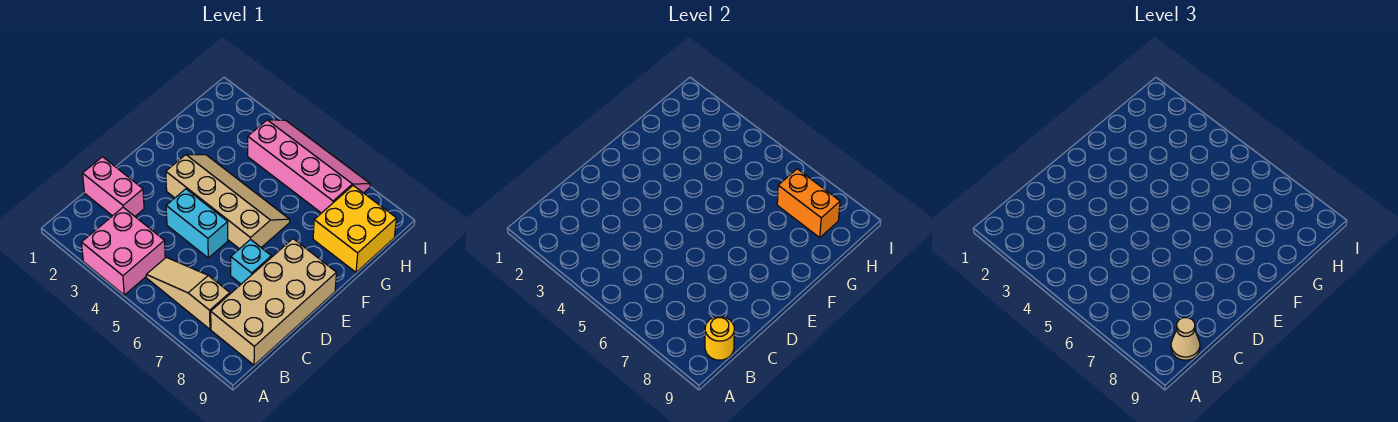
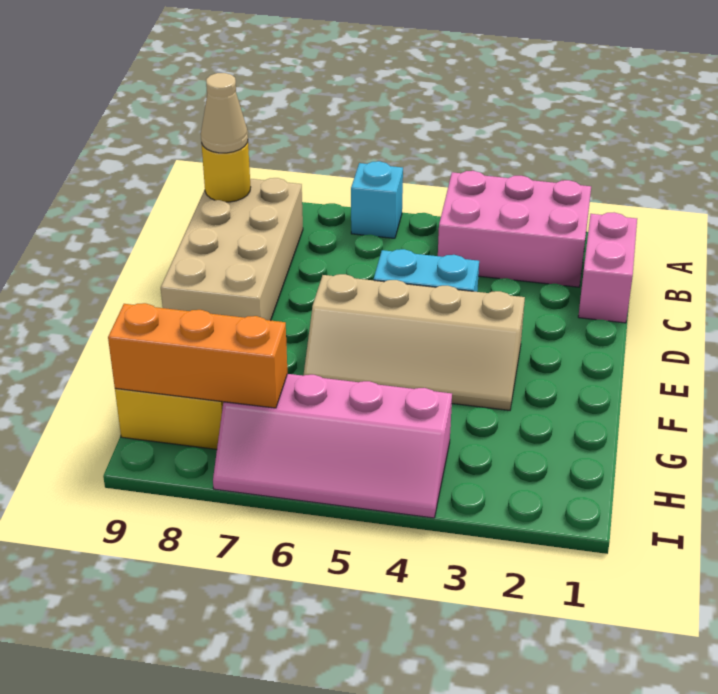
pink brick A3:B4 level 1 -> pink brick A2:B4 level 1
tan slope B5:B7 level 1 top 7 -> none
pink brick C1:C2 level 1 -> pink brick B1:C1 level 1
cyan brick D7 level 1 -> cyan brick A6 level 1
orange brick H7:H8 level 2 -> orange brick H7:H9 level 2

